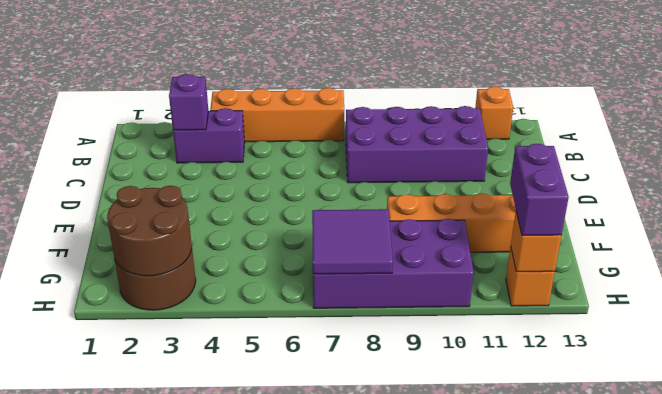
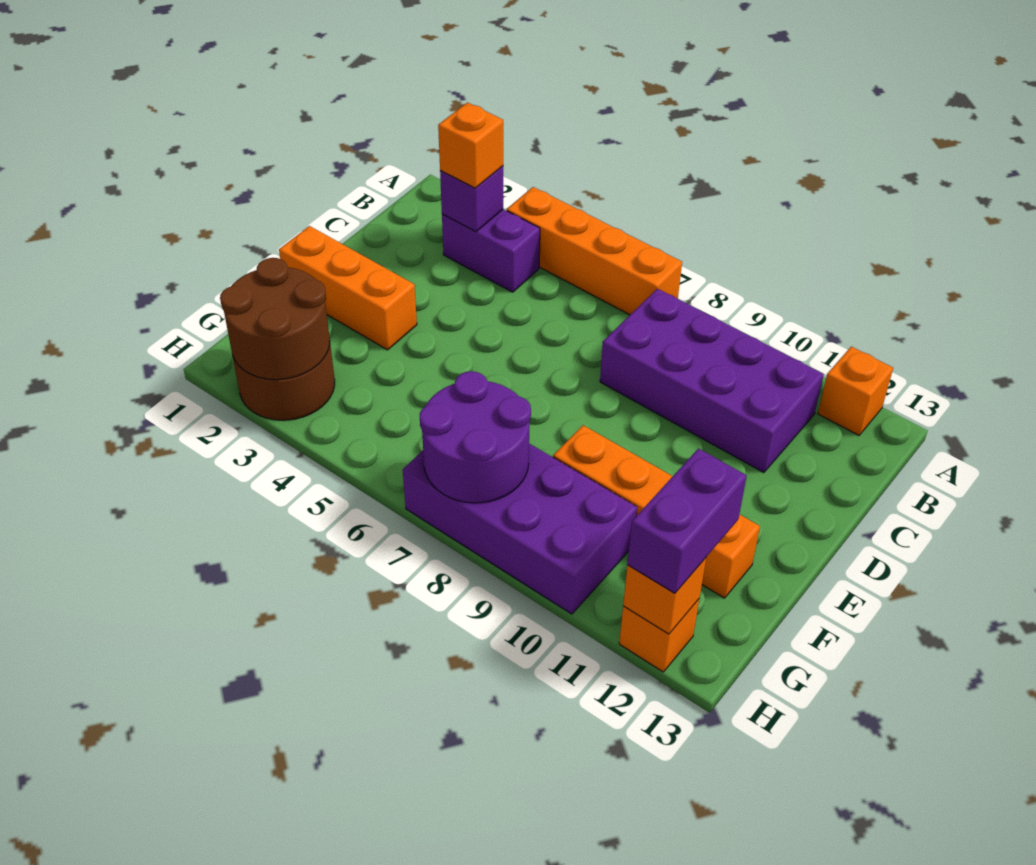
none -> orange brick B3 level 3
none -> orange brick E1:E3 level 1
purple tile G7:H8 level 2 -> purple round brick G7:H8 level 2

